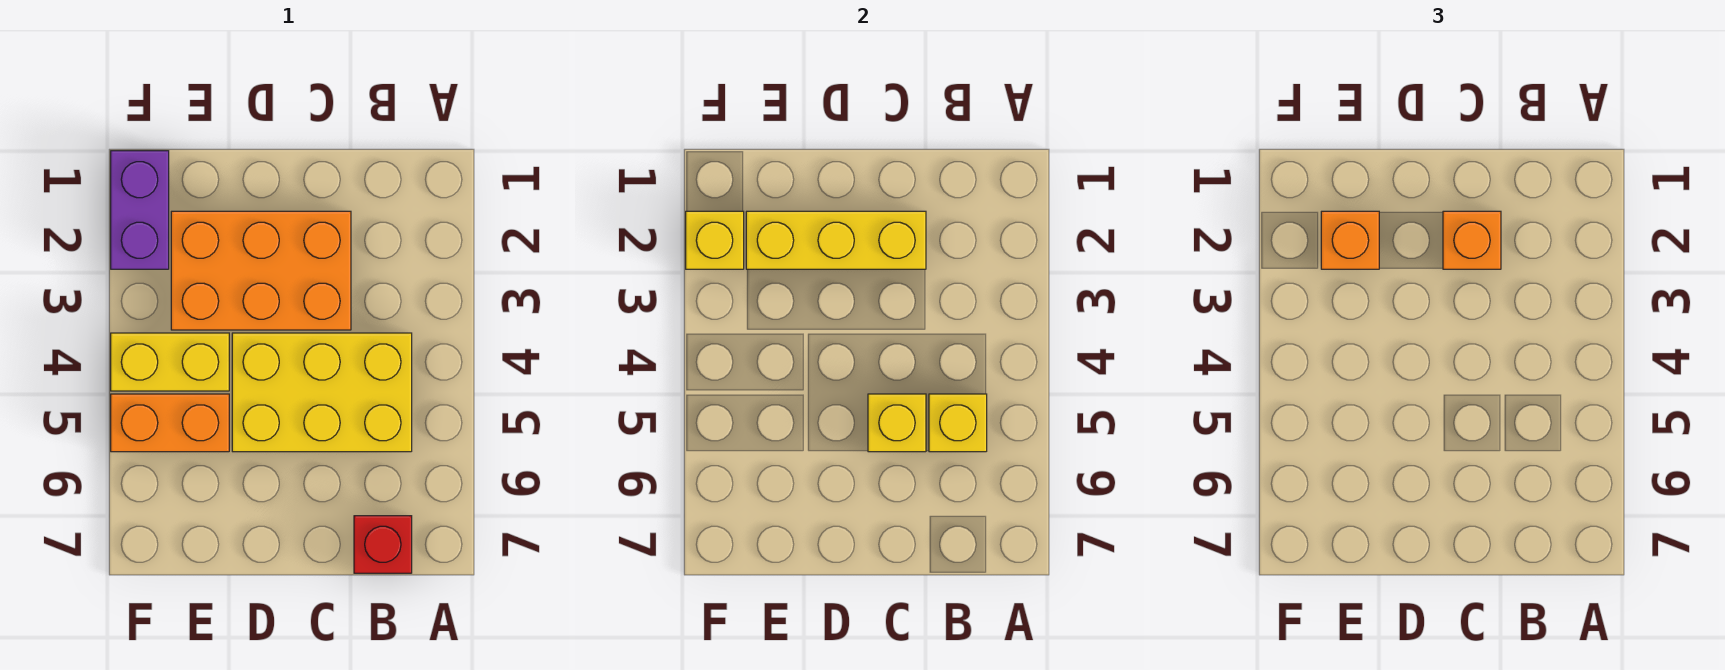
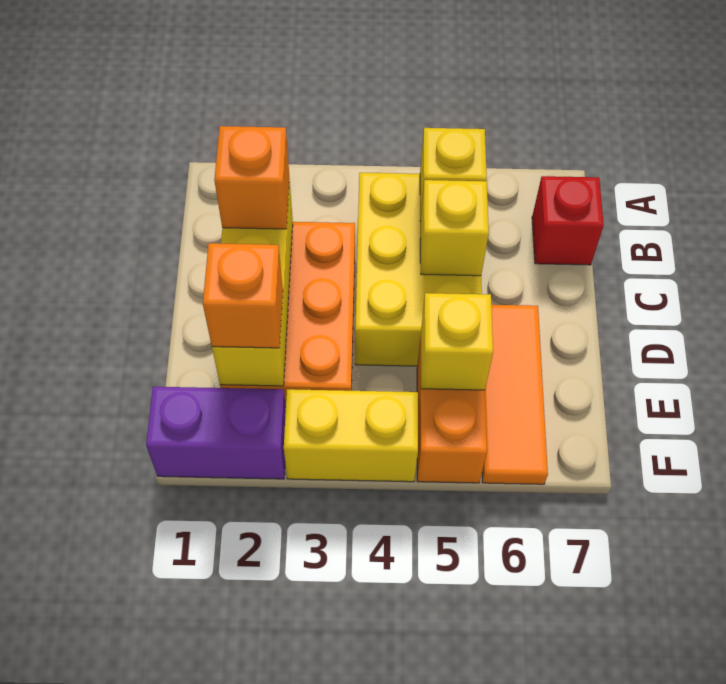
none -> orange tile D6:F6 level 1
yellow brick E4:F4 level 1 -> yellow brick F3:F4 level 1
yellow brick F2 level 2 -> yellow brick E5 level 2

